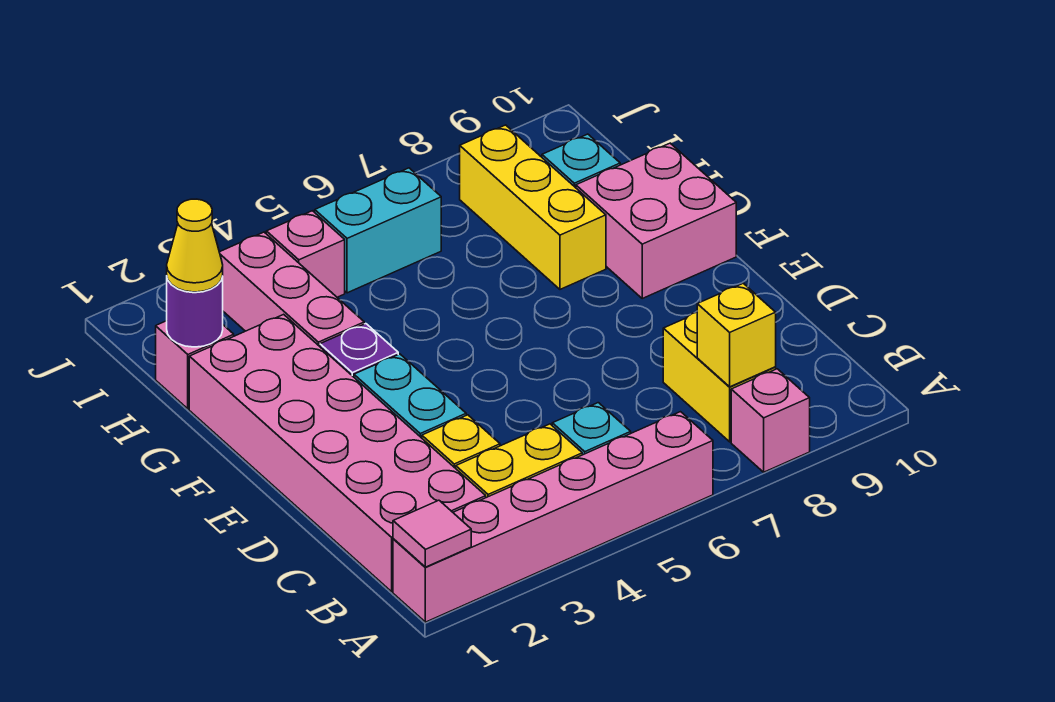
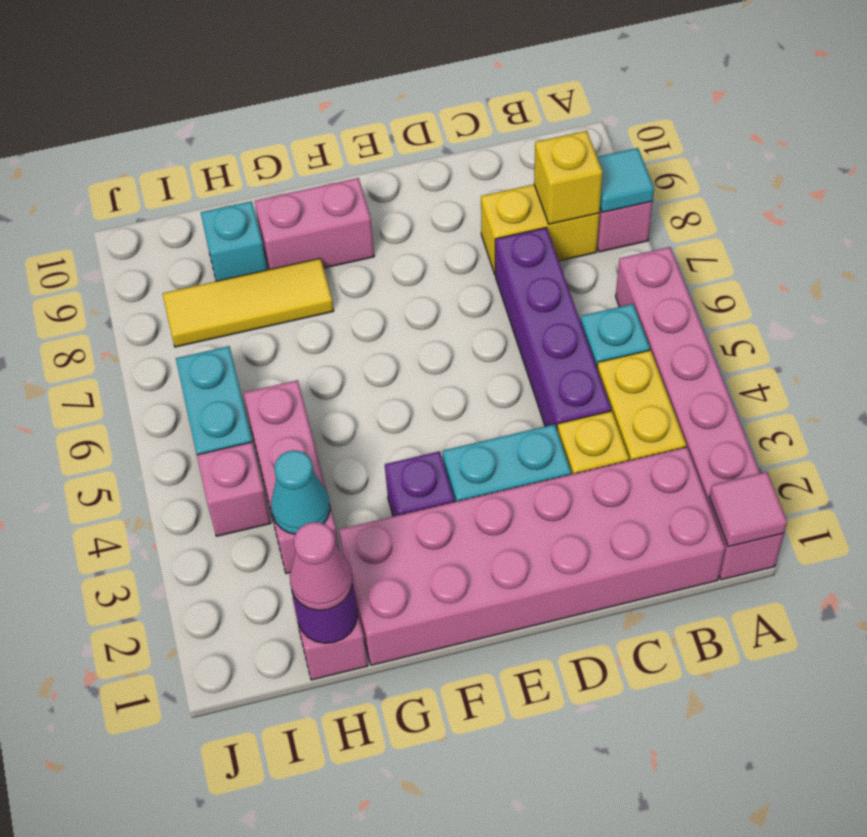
none -> cyan tile A8 level 2
none -> purple brick C4:C7 level 1
pink brick F9:G10 level 1 -> pink brick F9:G9 level 1
pink brick G3:I3 level 1 -> pink brick H3:H5 level 1
yellow brick G8:I8 level 1 -> yellow tile G8:I8 level 1
yellow cone H1 level 3 -> pink cone H1 level 3
none -> cyan cone H3 level 2

